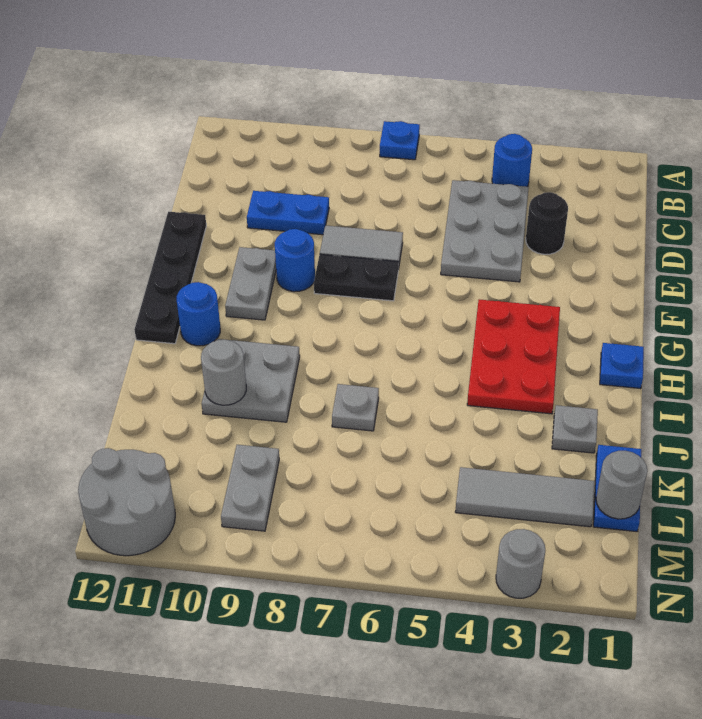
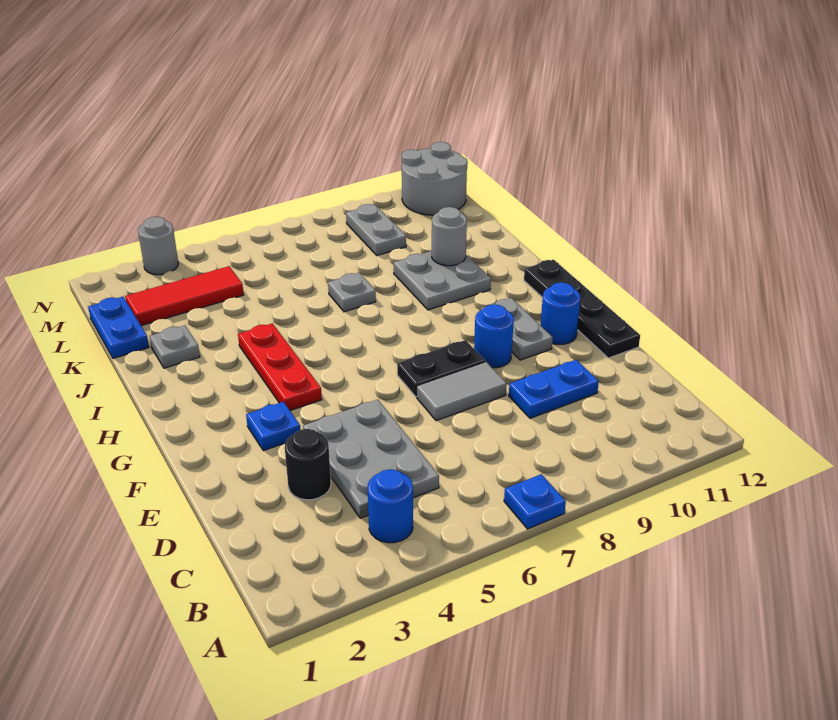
red plate G3:I4 level 1 -> red plate G4:I4 level 1
blue plate H1 level 1 -> blue plate F3 level 1
blue round brick H11 level 1 -> blue round brick F11 level 1
grey round brick L1 level 2 -> none
grey tile L2:L4 level 1 -> red tile L2:L4 level 1

